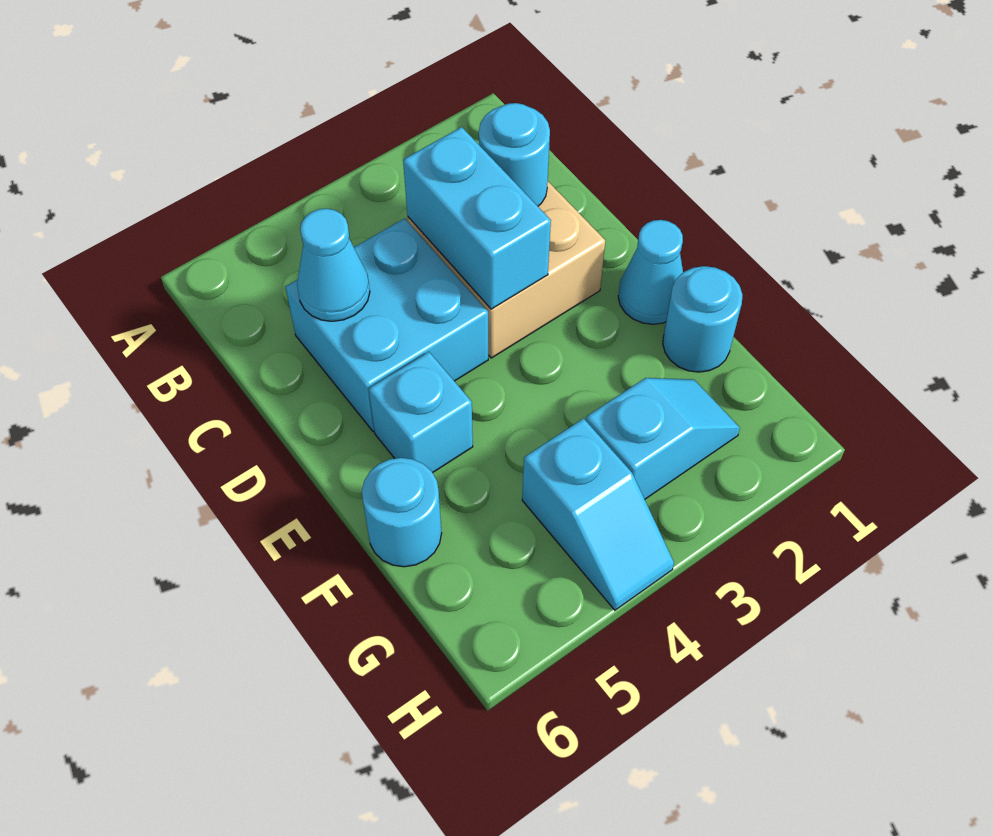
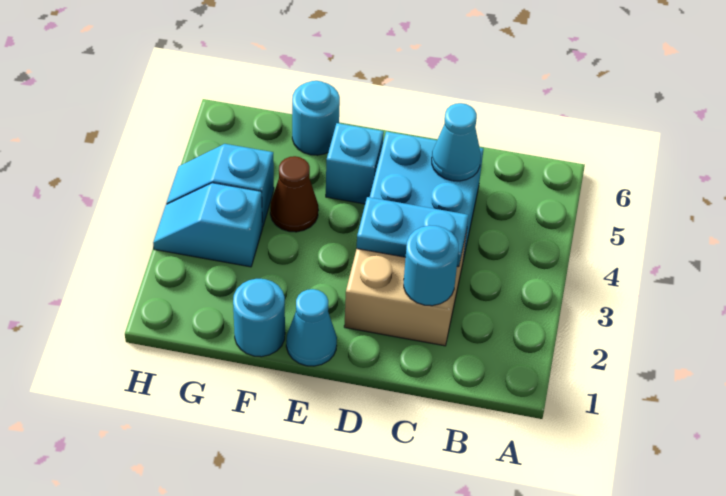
cyan brick C3:D3 level 2 -> cyan plate C3:D3 level 2
none -> brown cone F4 level 1
cyan slope G2:G3 level 1 top 3 -> cyan slope G3:H3 level 1 top G

